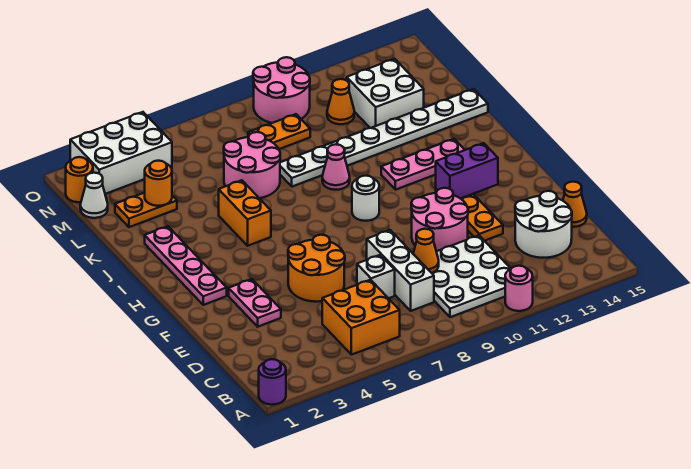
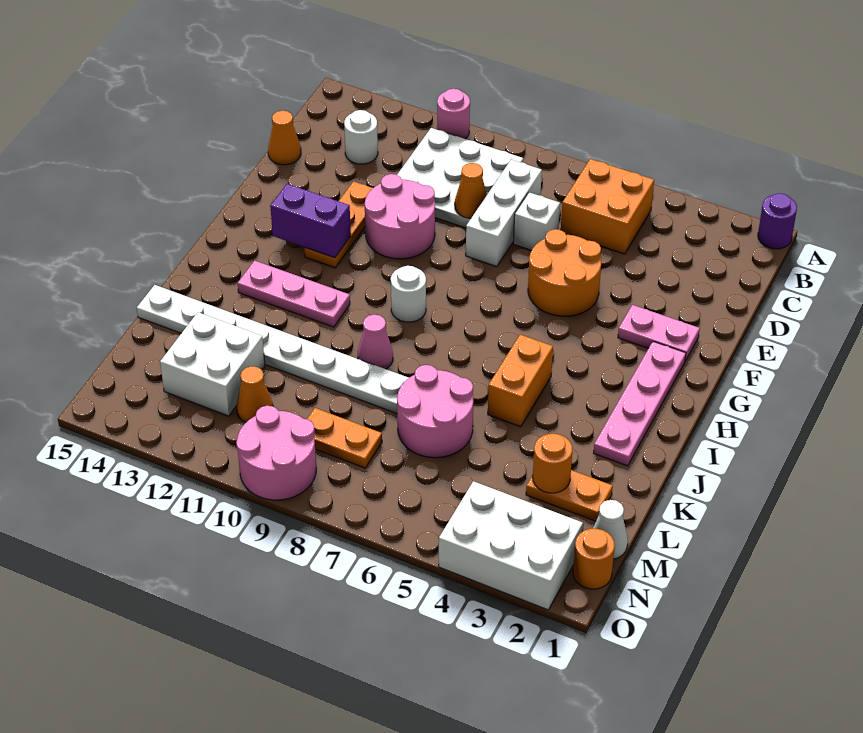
white round brick C13:D14 level 1 -> white round brick C13 level 1
pink plate E3:F3 level 1 -> pink plate F2:F3 level 1

